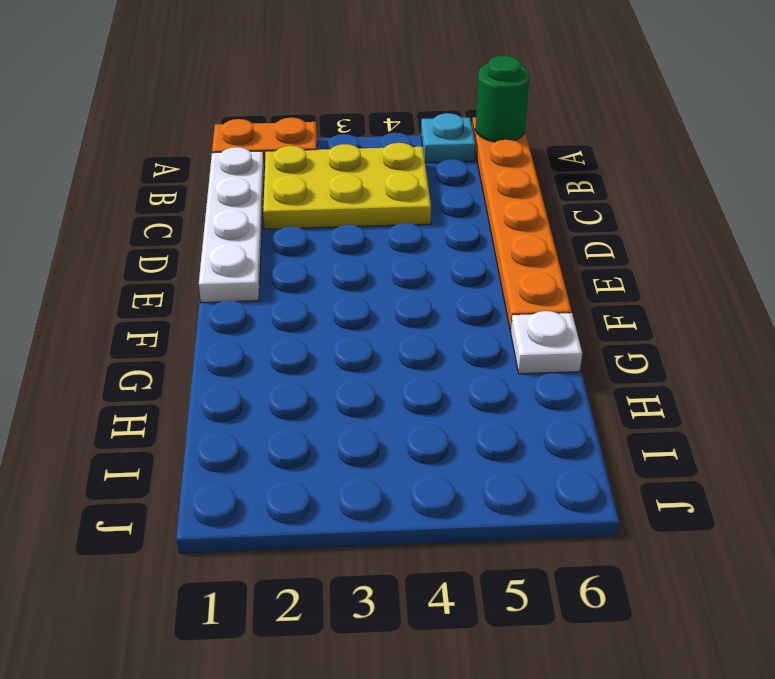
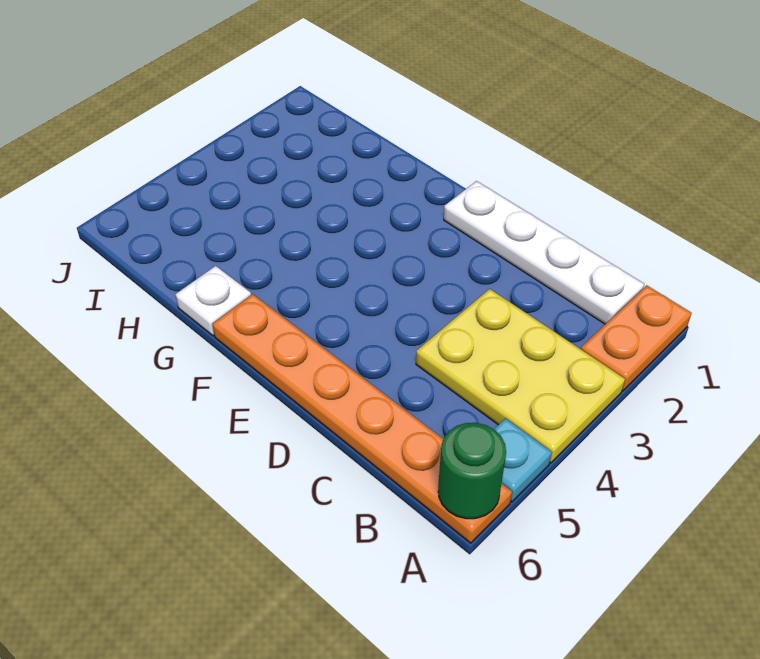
yellow plate B2:C4 level 1 -> yellow plate A3:C4 level 1

